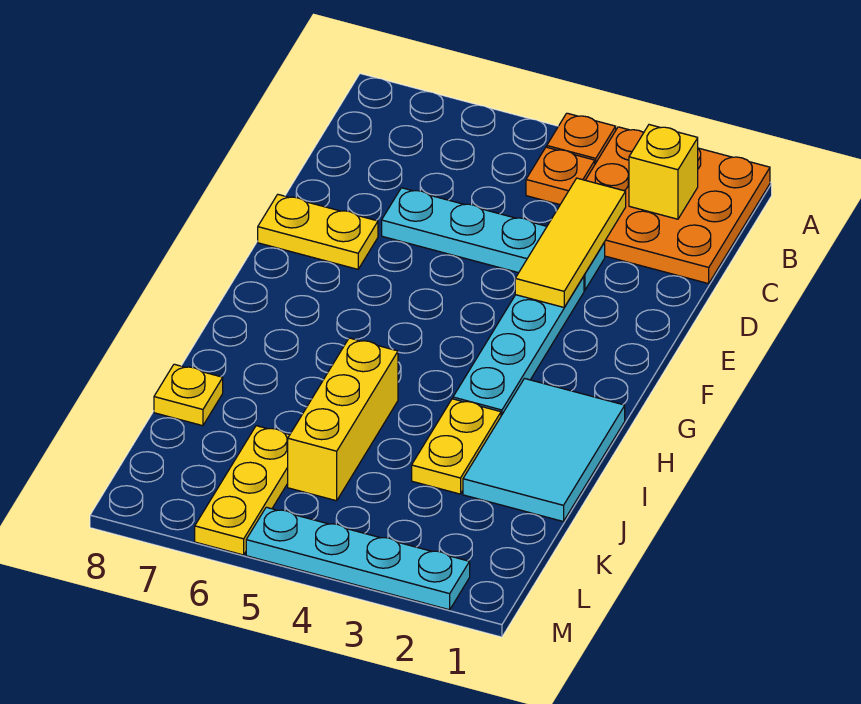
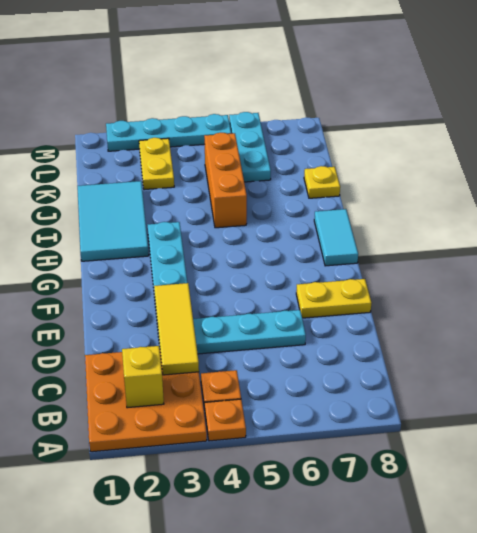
none -> cyan tile G8:H8 level 1
yellow plate I3:J3 level 1 -> yellow plate K3:L3 level 1
yellow brick I5:K5 level 1 -> orange brick I5:K5 level 1
yellow plate K6:M6 level 1 -> cyan plate K6:M6 level 1

